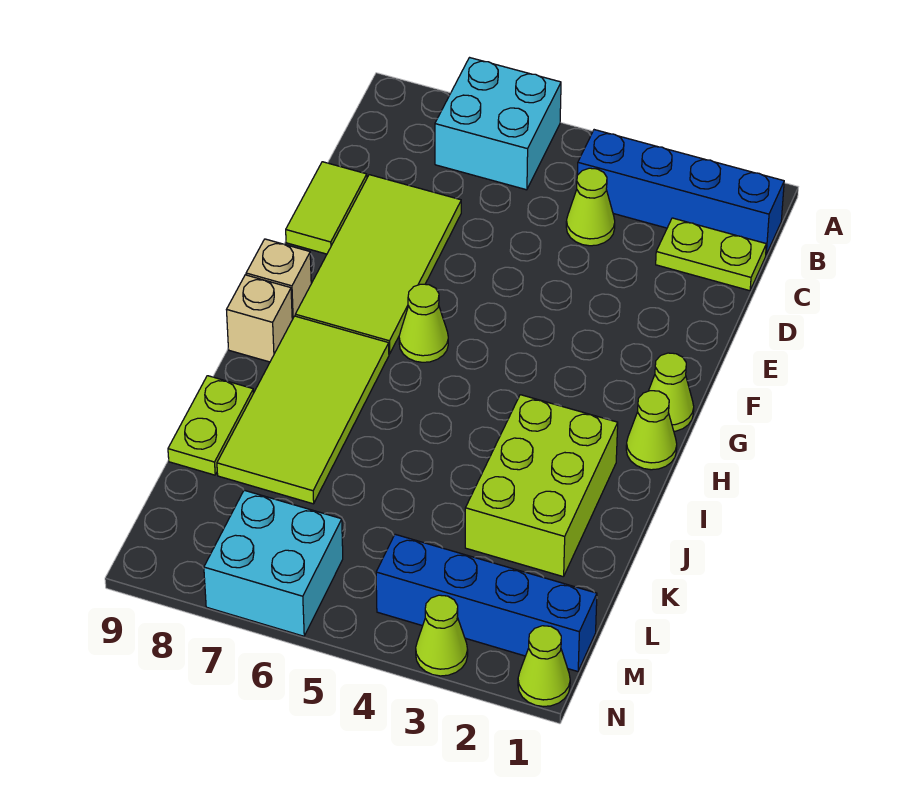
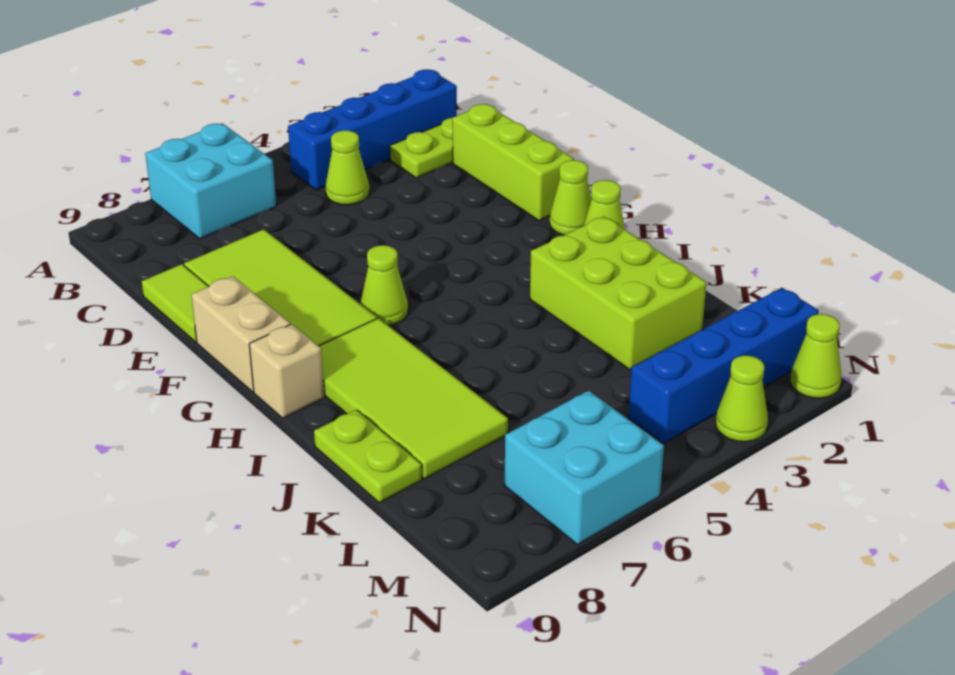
none -> lime brick D1:F1 level 1
tan brick G9 level 1 -> tan brick F9:G9 level 1

